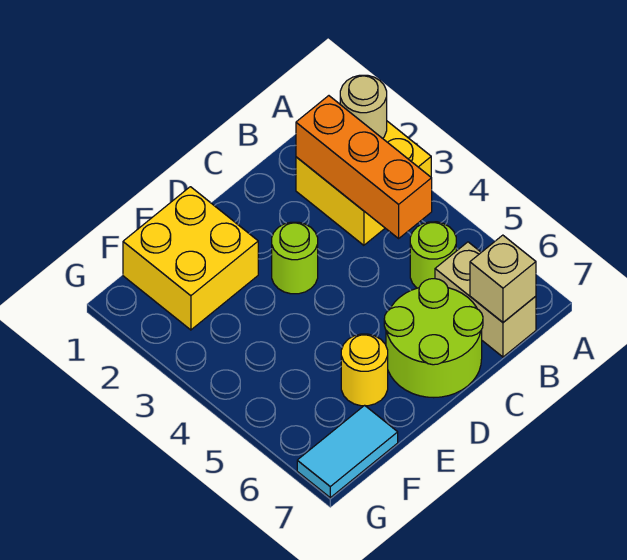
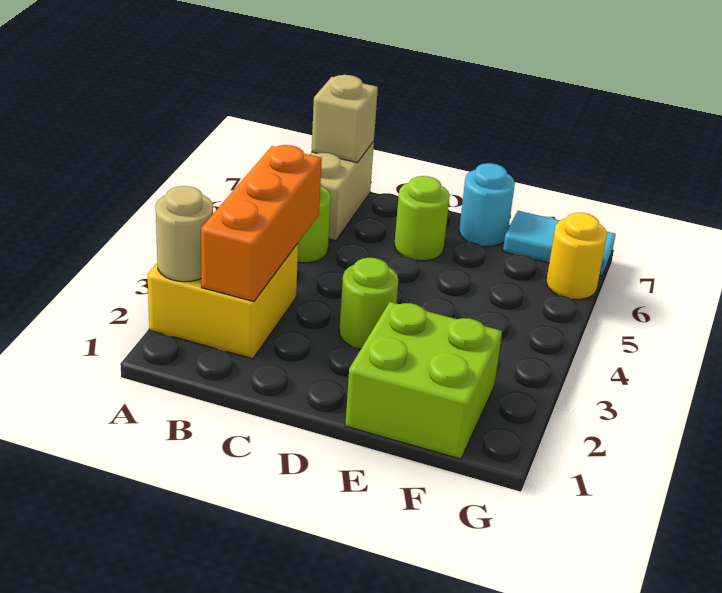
lime round brick C6:D7 level 1 -> lime round brick D6 level 1
yellow brick E1:F2 level 1 -> lime brick E1:F2 level 1
yellow round brick E6 level 1 -> yellow round brick G6 level 1
none -> cyan round brick E7 level 1

